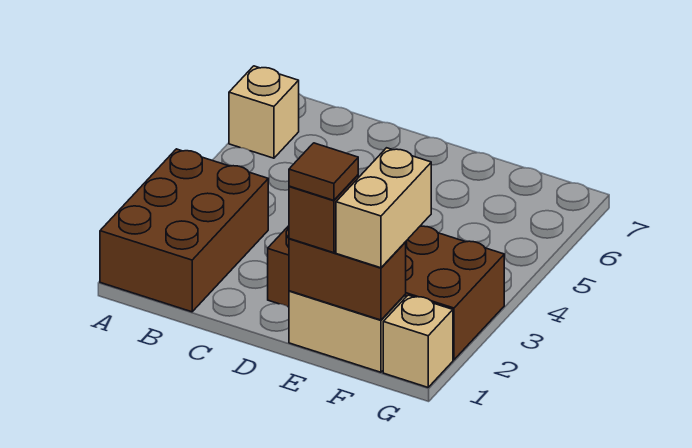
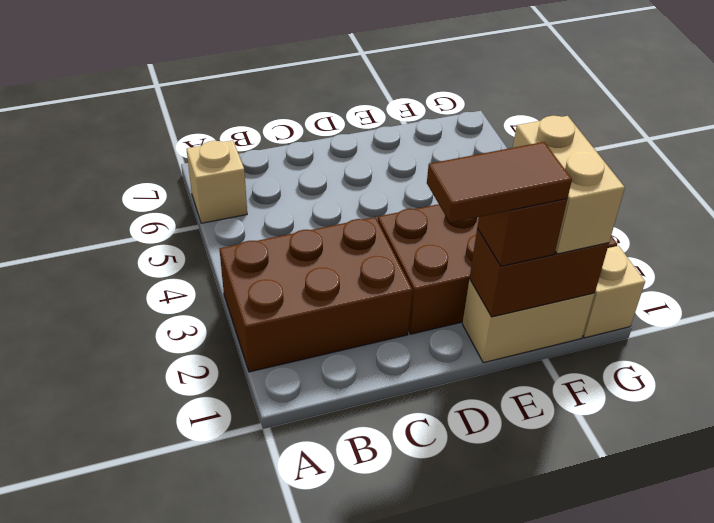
brown brick A1:B3 level 1 -> brown brick A2:C3 level 1
brown tile E1 level 4 -> brown tile D1:E1 level 4

